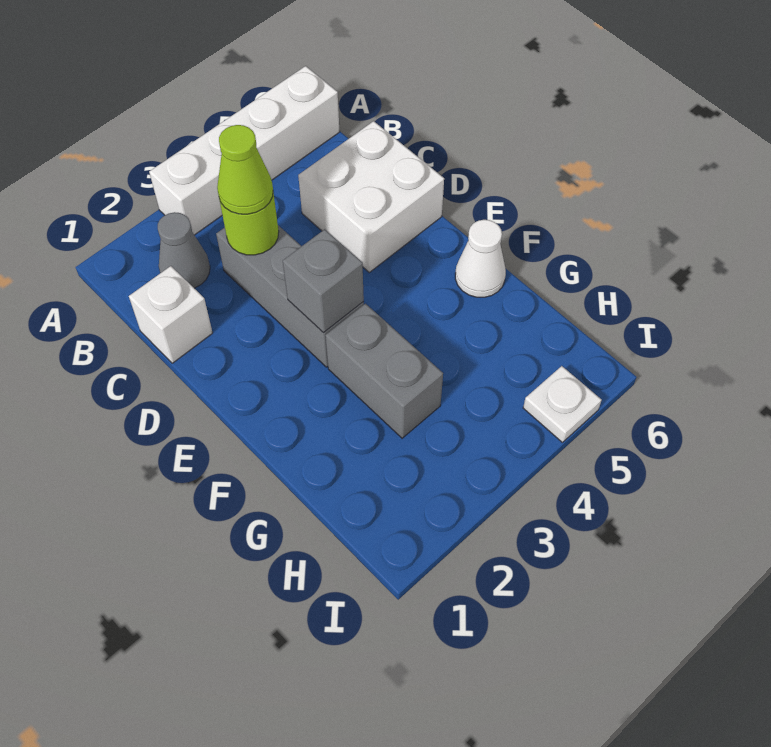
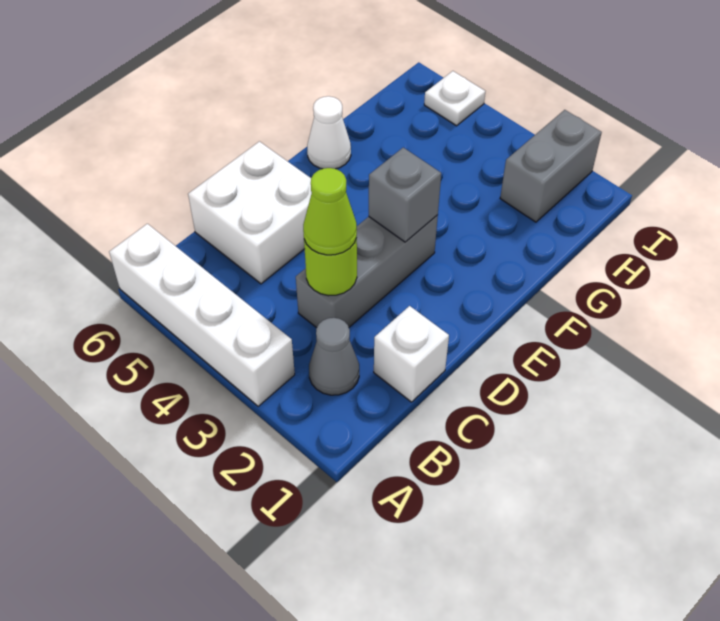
grey brick F3:G3 level 1 -> grey brick H2:I2 level 1

